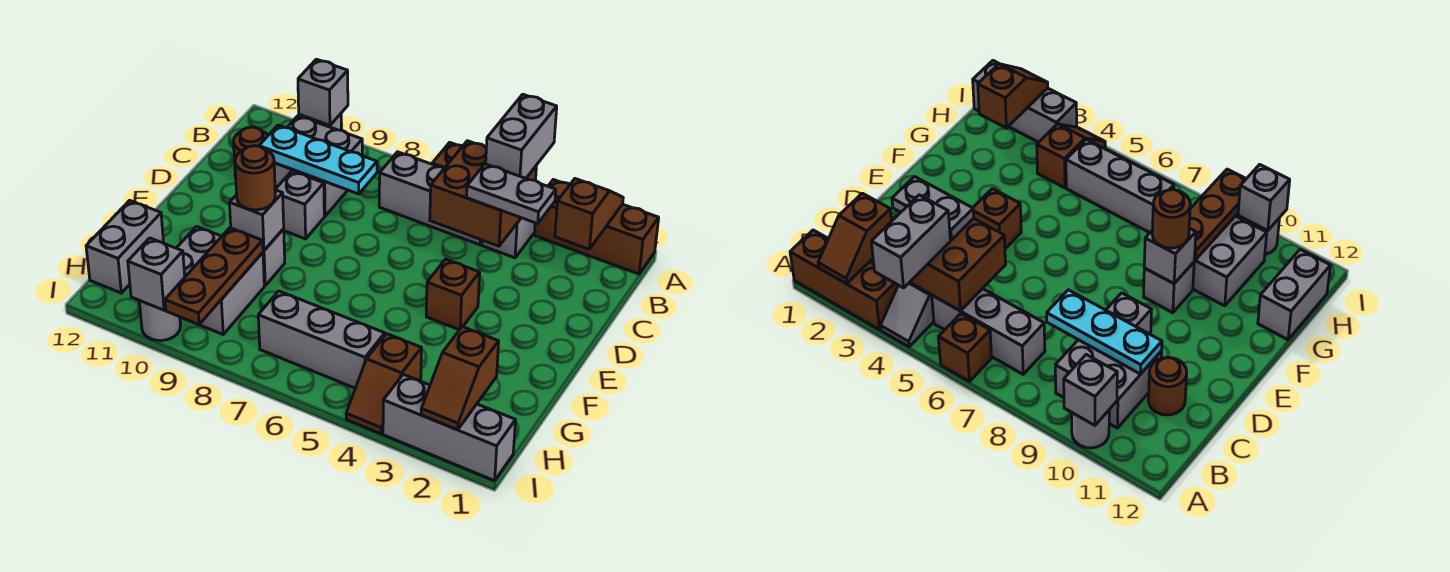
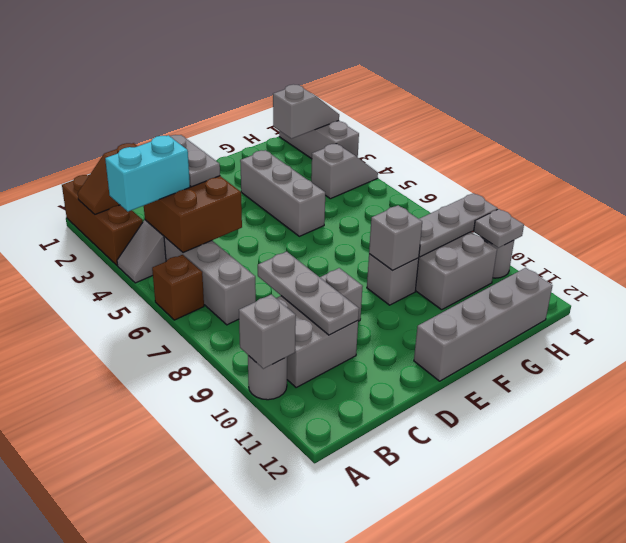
grey brick A4:B4 level 3 -> cyan brick A4:B4 level 3
cyan plate C8:C10 level 2 -> grey plate C8:C10 level 2
brown round brick C11 level 1 -> none
brown brick E4 level 1 -> none
brown round brick F9 level 3 -> none
brown plate G9:I9 level 2 -> grey plate G9:I9 level 2
grey brick G12:H12 level 1 -> grey brick E12:H12 level 1
brown slope H2:I2 level 2 top H -> grey slope H2:I2 level 2 top H
brown slope H4:I4 level 1 top H -> grey slope H4:I4 level 1 top H
grey brick H5:H7 level 1 -> grey brick F3:F5 level 1
grey brick I10 level 2 -> grey plate I10 level 2

